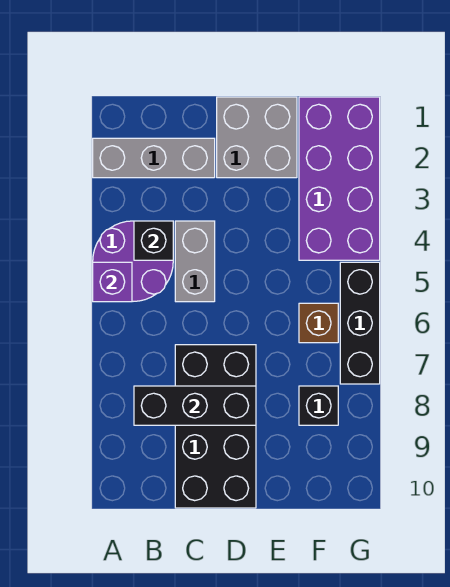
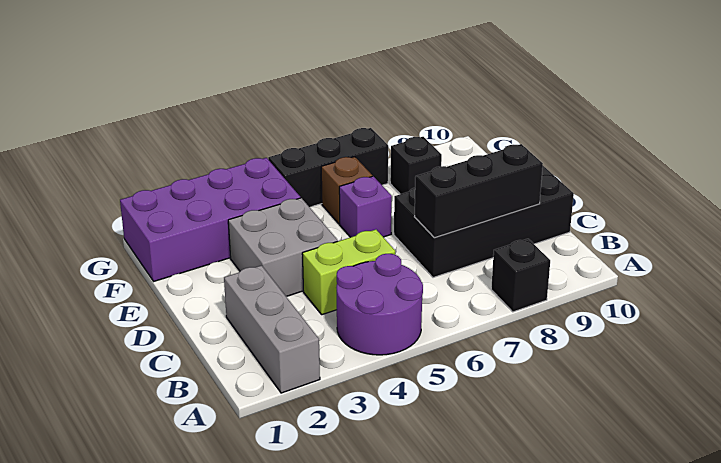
purple brick A5 level 2 -> purple brick E6 level 1
black brick B4 level 2 -> black brick A8 level 1
black brick B8:D8 level 2 -> black brick C7:C9 level 2
grey brick C4:C5 level 1 -> lime brick C4:C5 level 1
grey brick D1:E2 level 1 -> grey brick D3:E4 level 1

